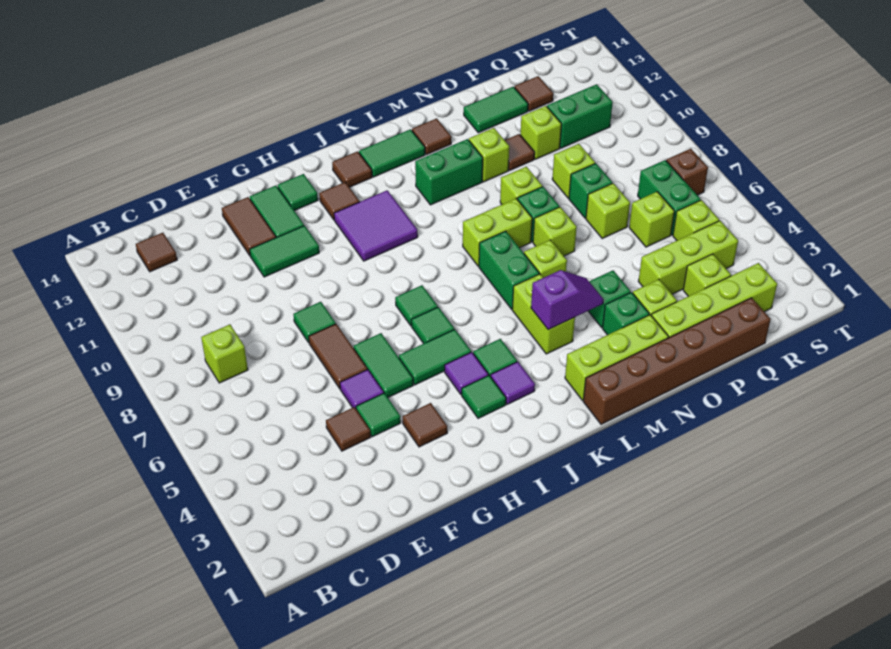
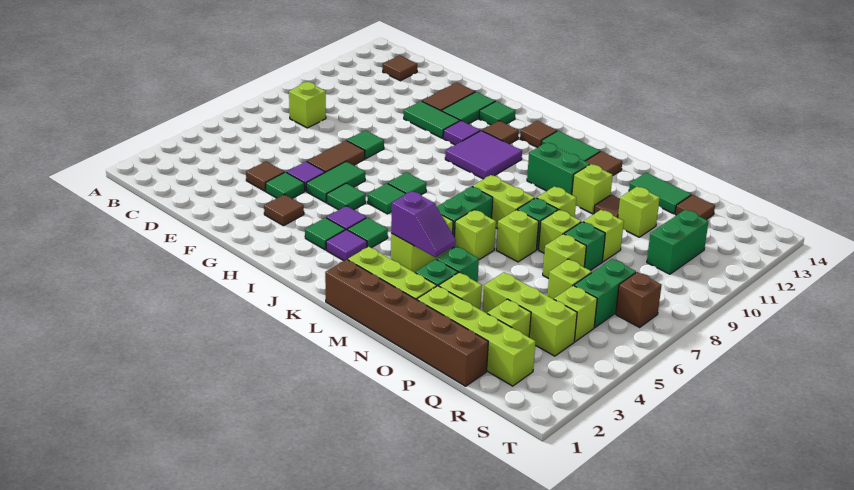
green tile H5:I5 level 1 -> green tile H5 level 1
none -> purple tile H11 level 1
none -> lime brick O8 level 1
green brick Q11:R11 level 1 -> green brick R10:R11 level 1

